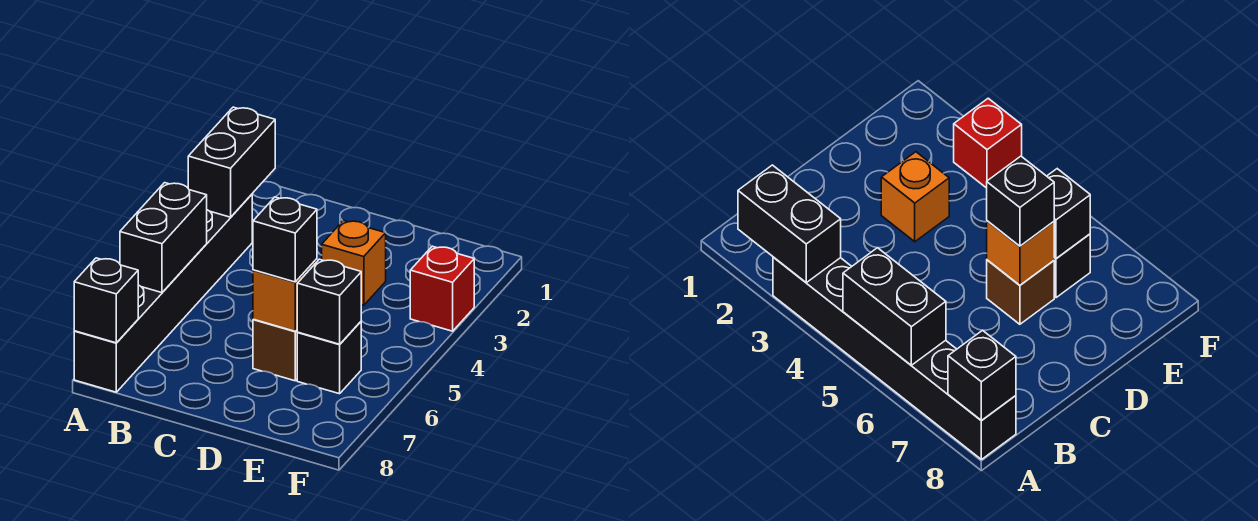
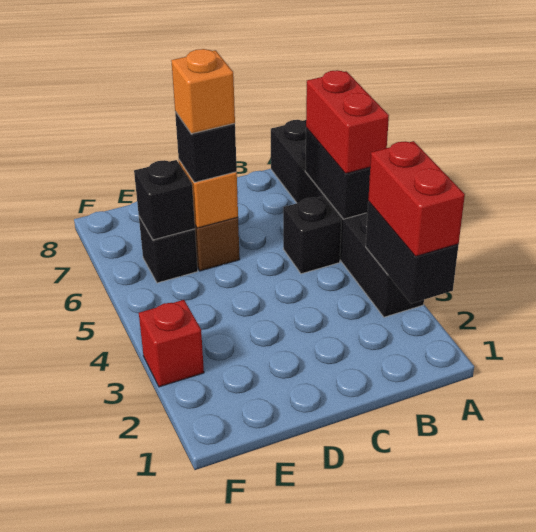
none -> red brick A2:A3 level 3
none -> red brick A5:A6 level 3
black brick A8 level 2 -> black brick B5 level 1
orange brick D3 level 1 -> orange brick D6 level 4

